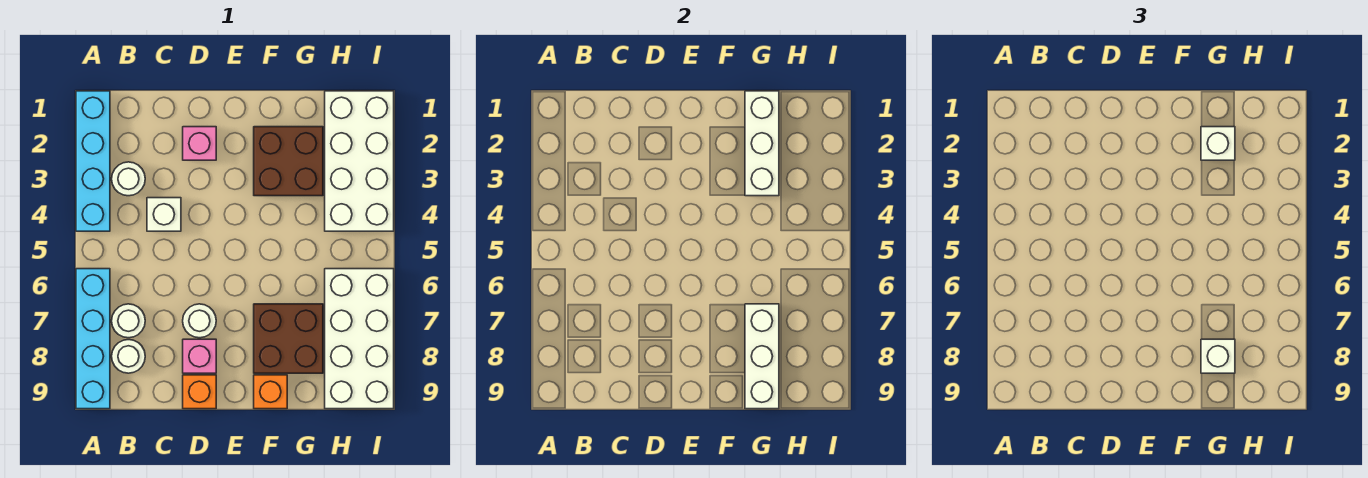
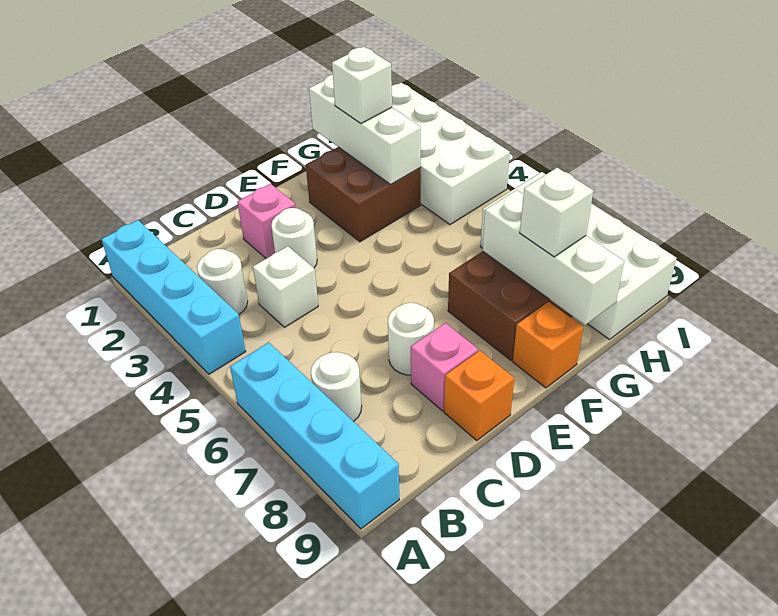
white round brick B8 level 1 -> white round brick D3 level 1

